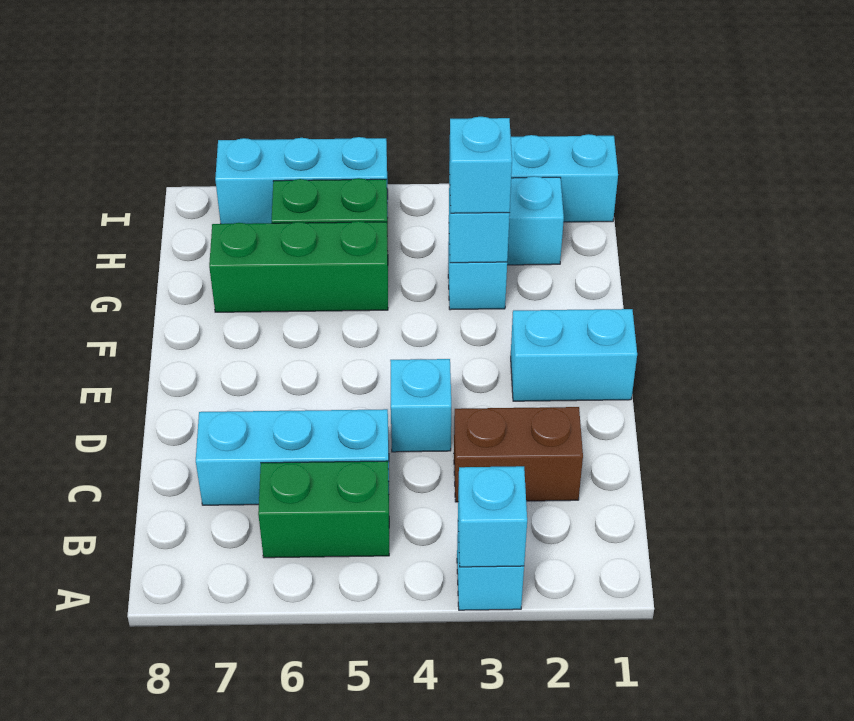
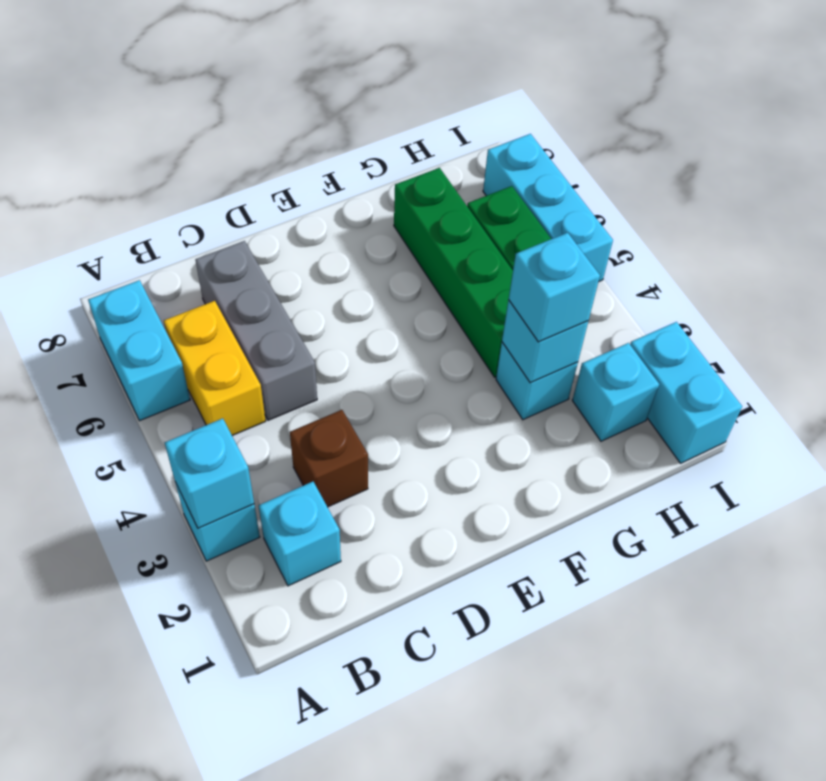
green brick B5:B6 level 1 -> yellow brick B5:B6 level 1
brown brick C2:C3 level 1 -> brown brick C3 level 1
cyan brick C5:C7 level 1 -> grey brick C5:C7 level 1
cyan brick D4 level 1 -> cyan brick B2 level 1
cyan brick E1:E2 level 1 -> cyan brick A6:A7 level 1
green brick G5:G7 level 1 -> green brick G4:G7 level 1

